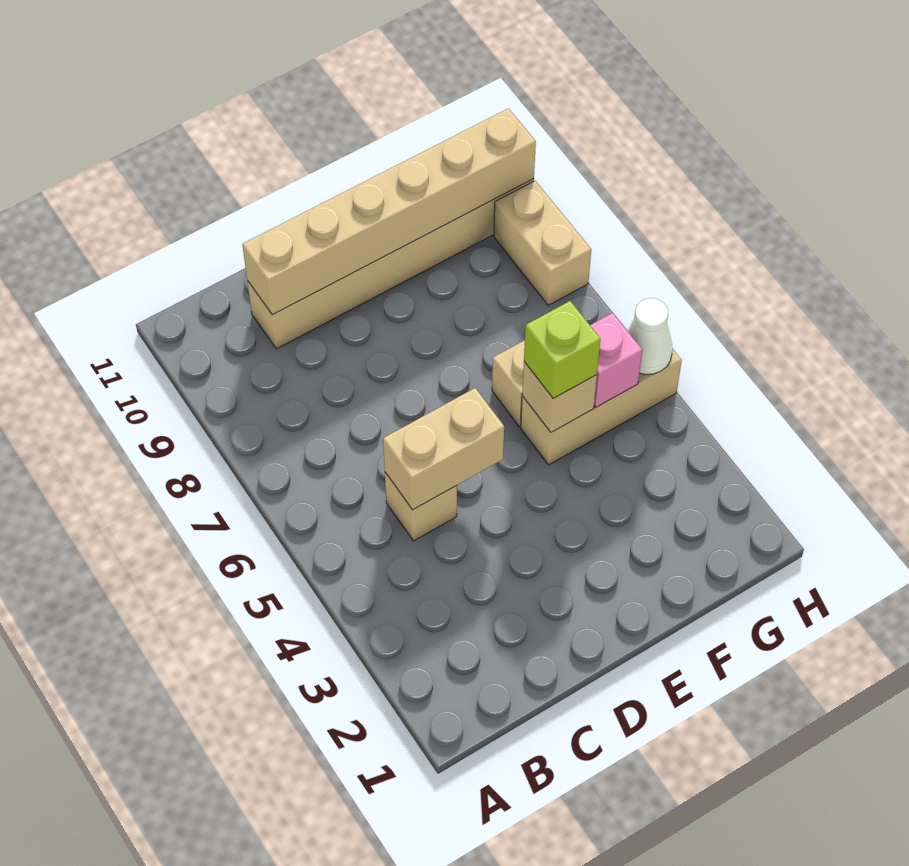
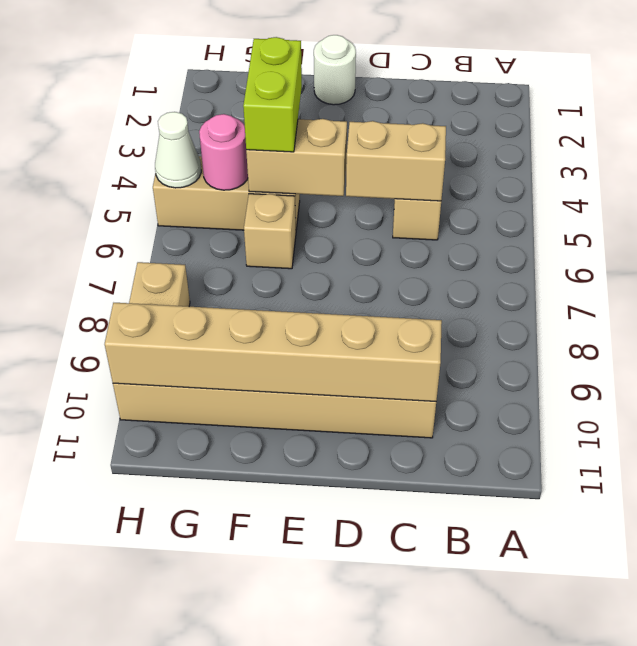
none -> white round brick E1 level 1
tan brick F5 level 2 -> tan brick E5:F5 level 2
lime brick F5 level 3 -> lime brick F4:F5 level 3
pink brick G5 level 2 -> pink round brick G5 level 2

